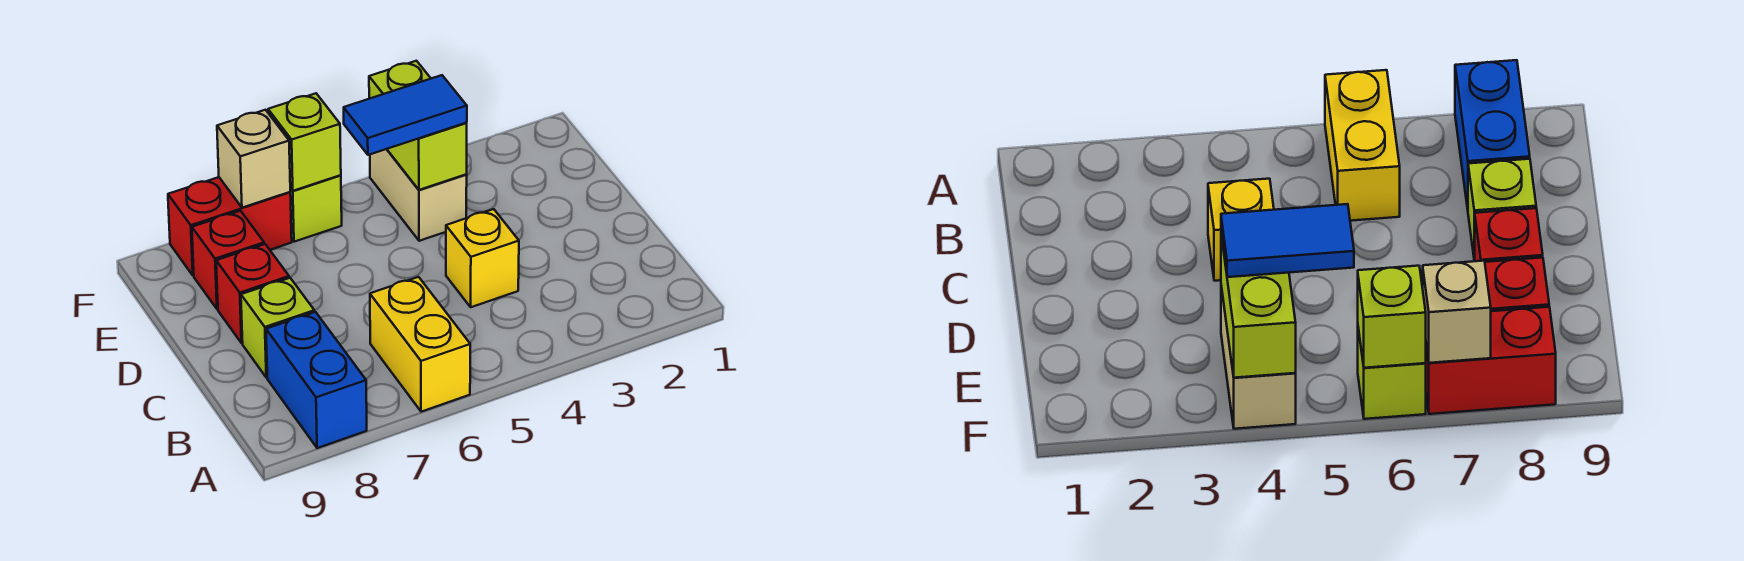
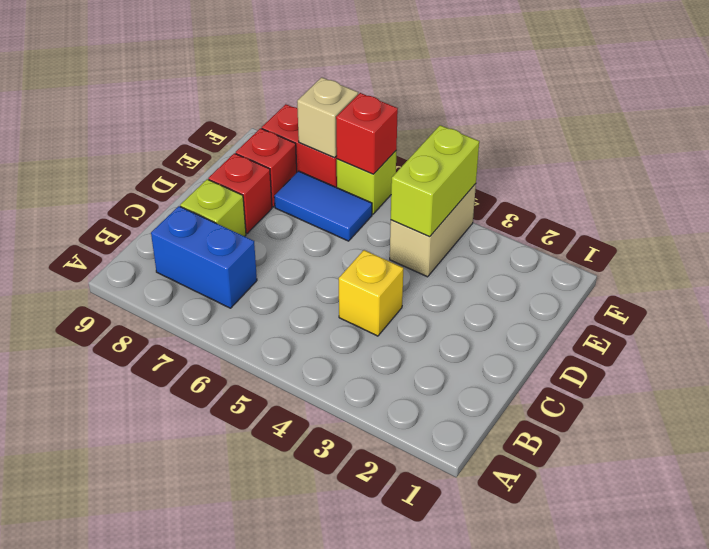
yellow brick A6:B6 level 1 -> none
blue brick A8:B8 level 1 -> blue brick B7:B8 level 1
blue tile E4:E5 level 3 -> blue tile E6:E7 level 1
lime brick F6 level 2 -> red brick F6 level 2

